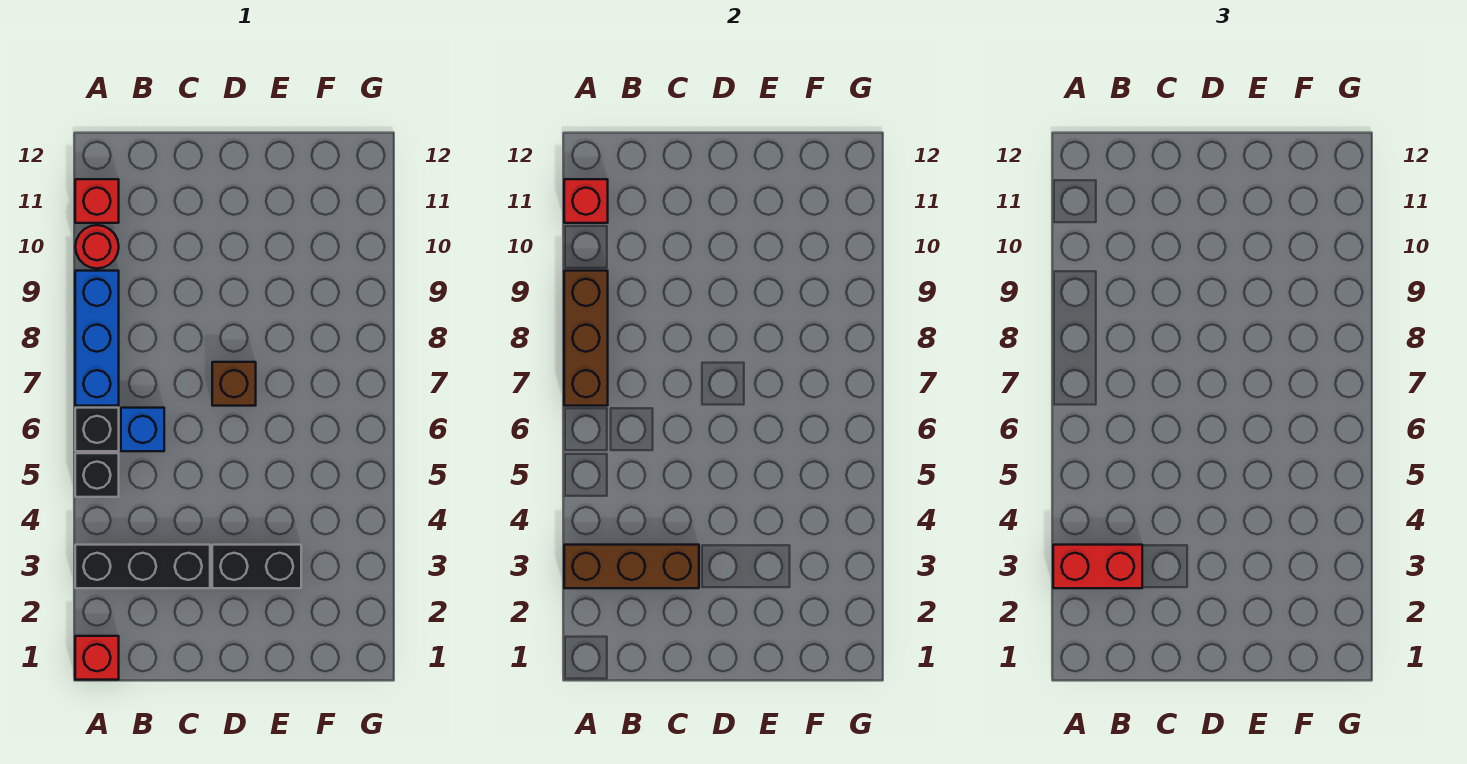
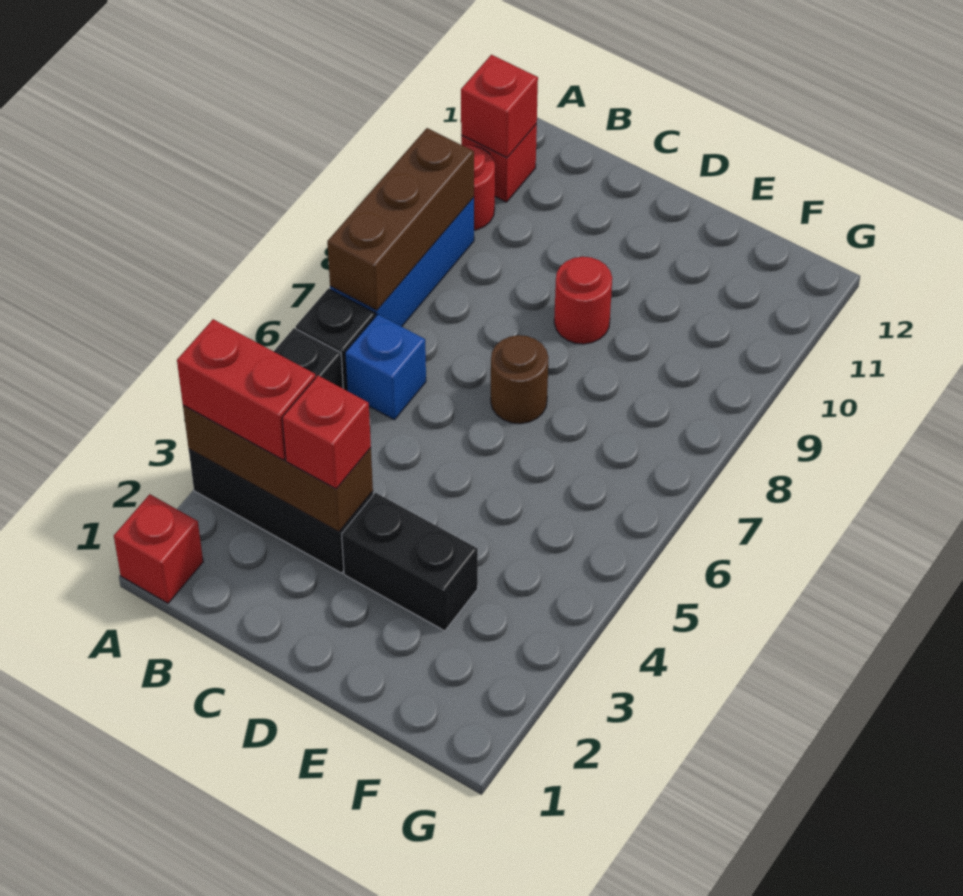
none -> red brick C3 level 3
brown brick D7 level 1 -> brown round brick D7 level 1
none -> red round brick D9 level 1

